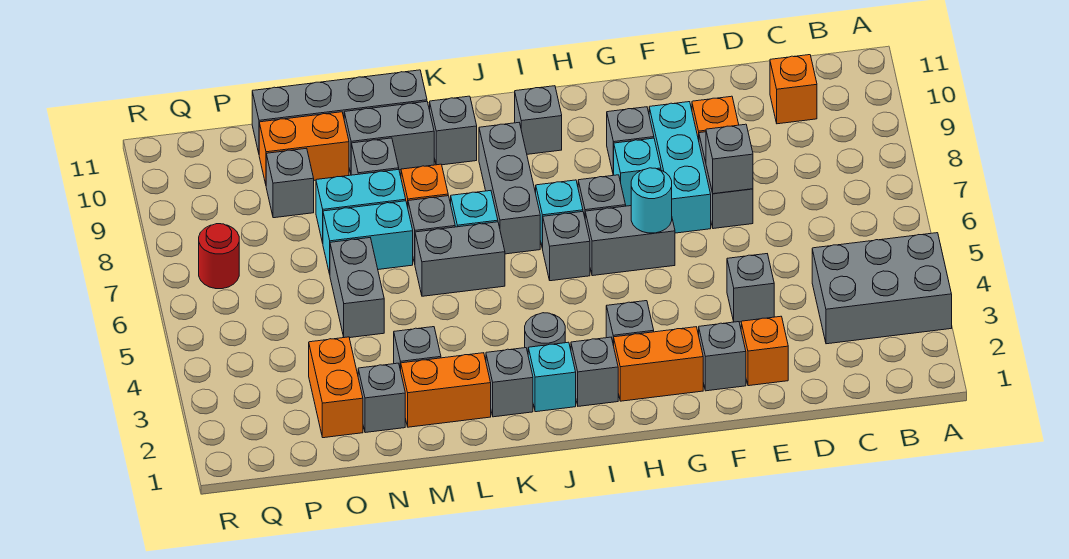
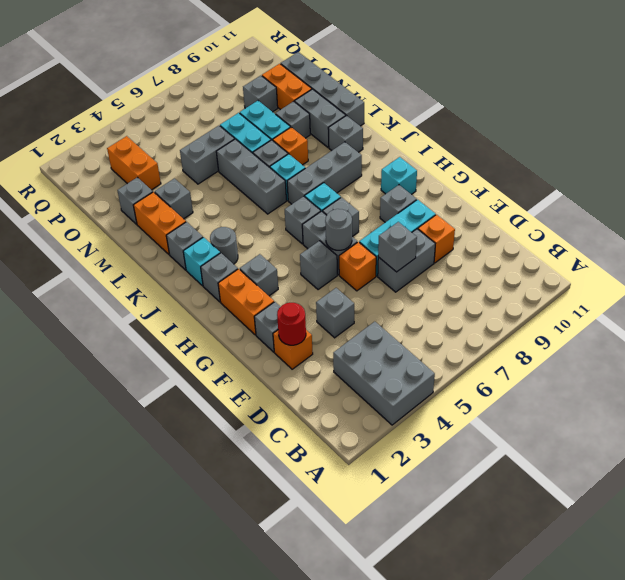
orange brick C10 level 1 -> orange brick F6 level 1
cyan round brick G6 level 2 -> grey round brick G6 level 2
cyan brick G8 level 1 -> cyan brick H10 level 1
grey brick I10 level 1 -> grey brick G5 level 1
grey brick K6:L6 level 1 -> grey brick K6:M6 level 1
orange brick O2:O3 level 1 -> orange brick O3:P3 level 1
red round brick Q7 level 1 -> red round brick E2 level 2

